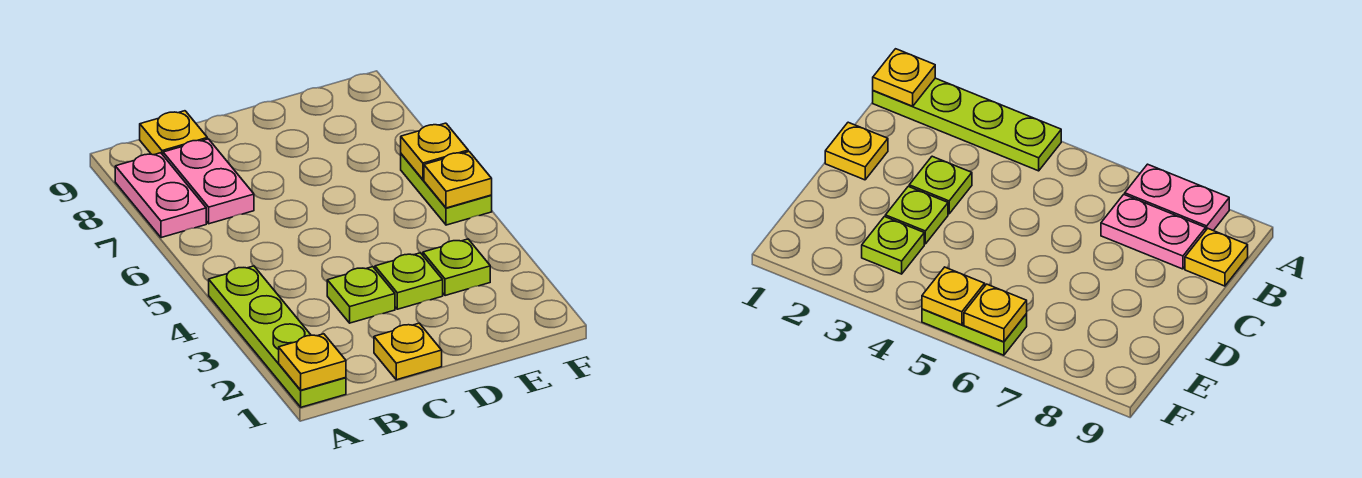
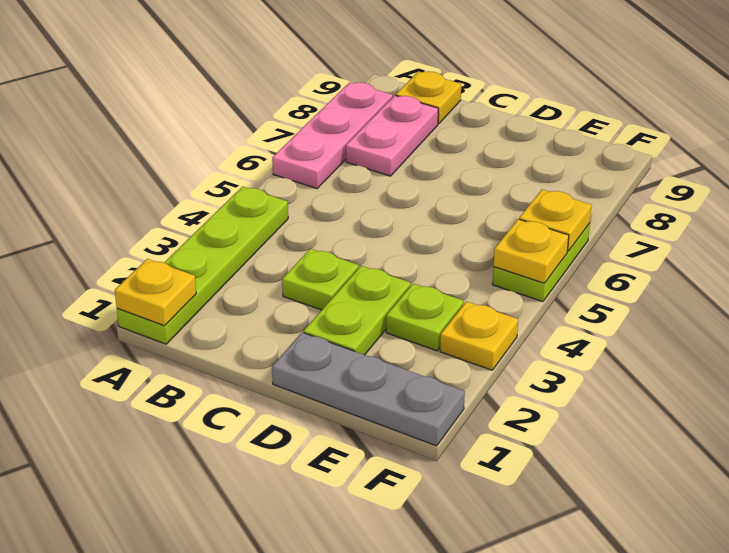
pink plate A7:A8 level 1 -> pink plate A6:A8 level 1
yellow plate C1 level 1 -> yellow plate F3 level 1
none -> grey plate D1:F1 level 1
lime plate D3 level 1 -> lime plate D2:D3 level 1

